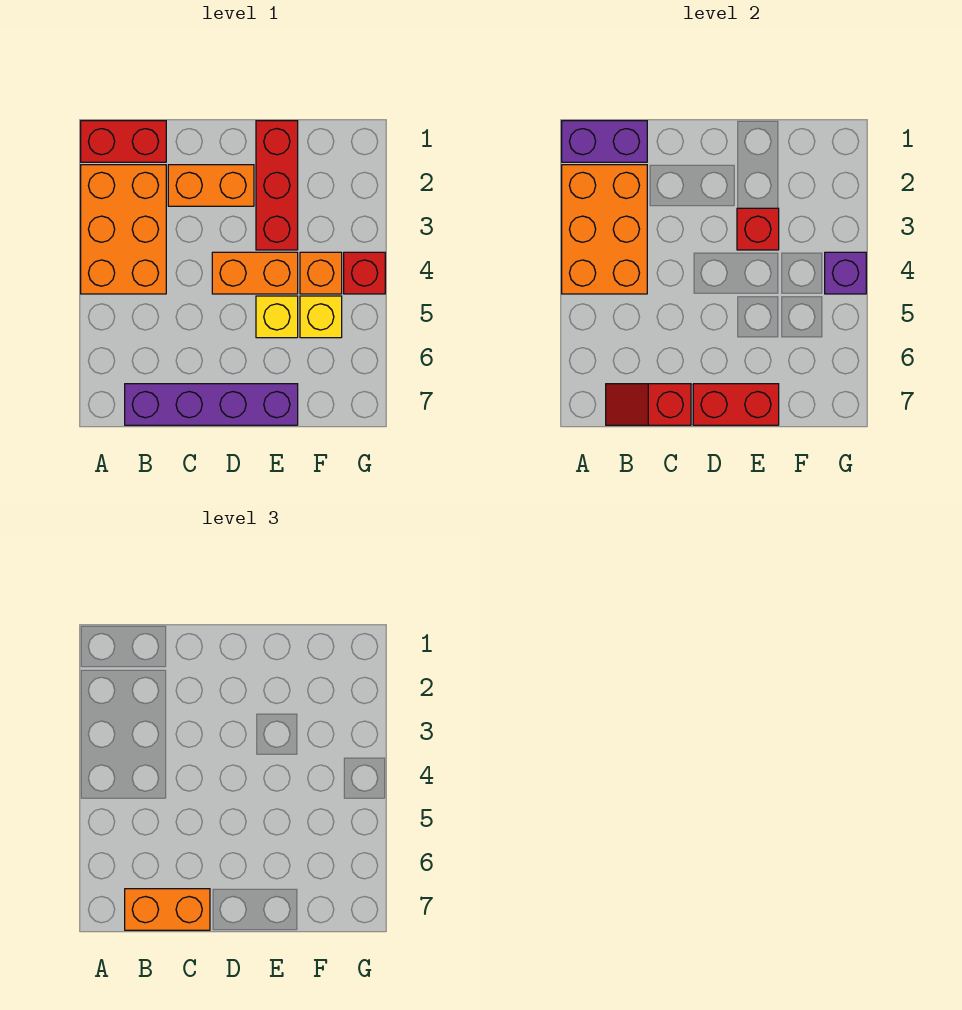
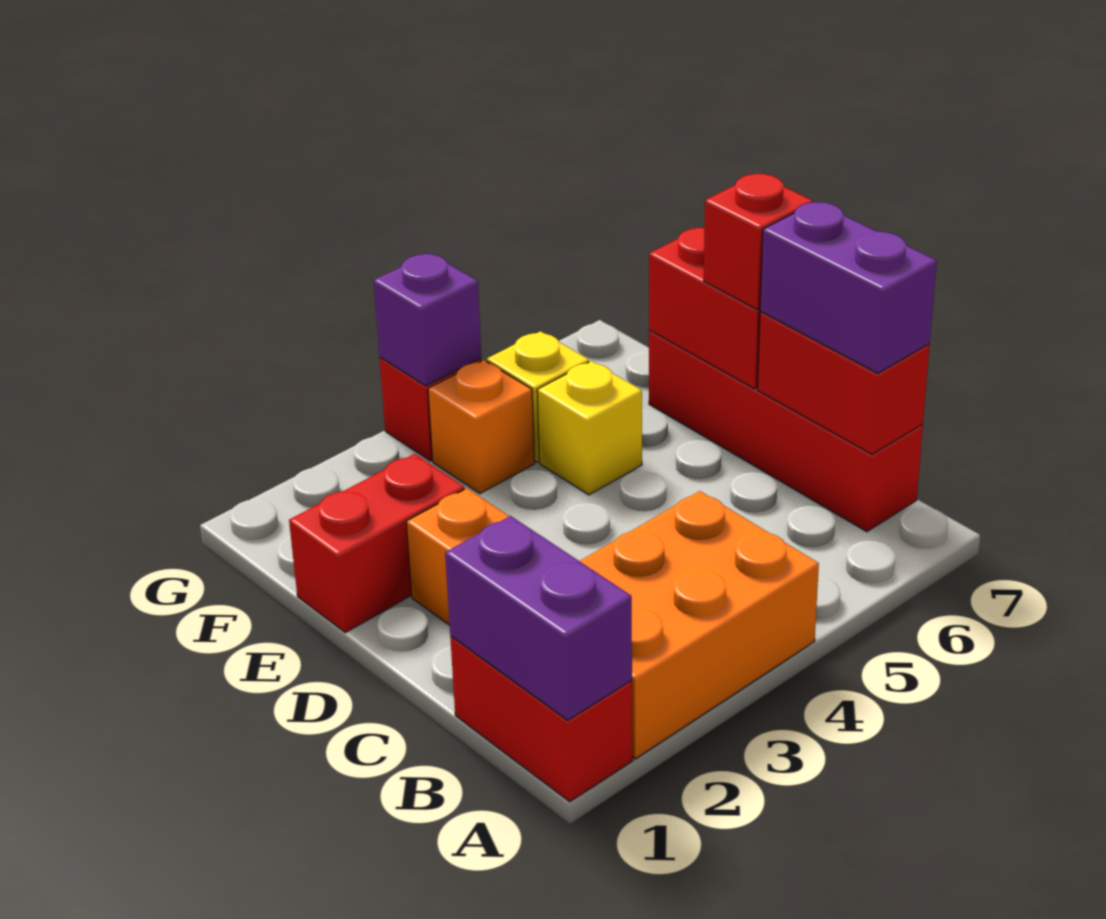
orange brick A2:B4 level 2 -> none
purple brick B7:E7 level 1 -> red brick B7:E7 level 1
red slope B7:C7 level 2 top C -> red brick B7:C7 level 2
orange brick B7:C7 level 3 -> purple brick B7:C7 level 3
orange brick D4:E4 level 1 -> none
red brick E1:E3 level 1 -> red brick E1:E2 level 1
red brick E3 level 2 -> red brick D7 level 3

